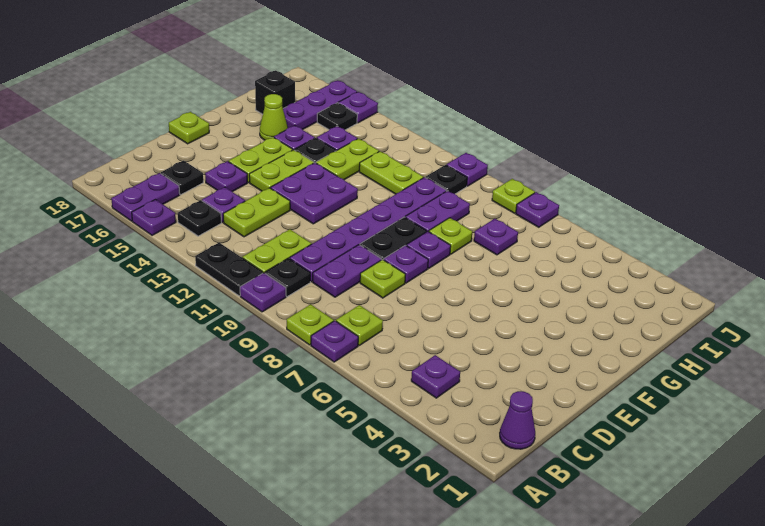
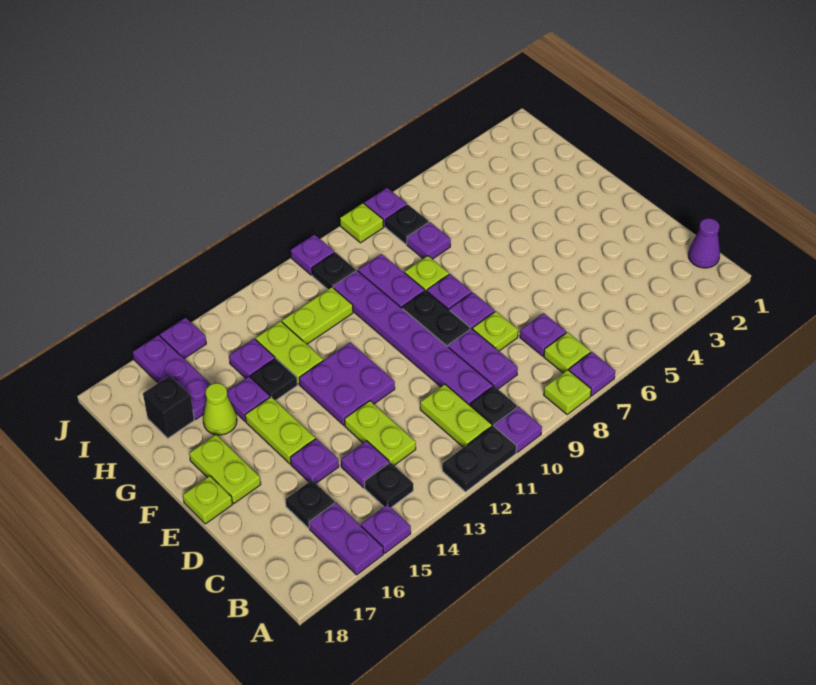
purple plate B4 level 1 -> purple plate C7 level 1
lime plate E14:F14 level 1 -> lime plate E17:F17 level 1
black plate I15 level 1 -> black plate I7 level 1

